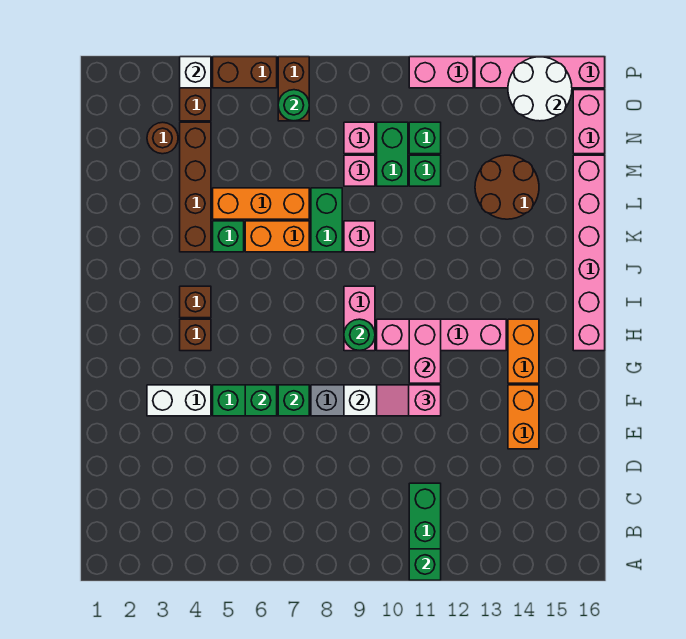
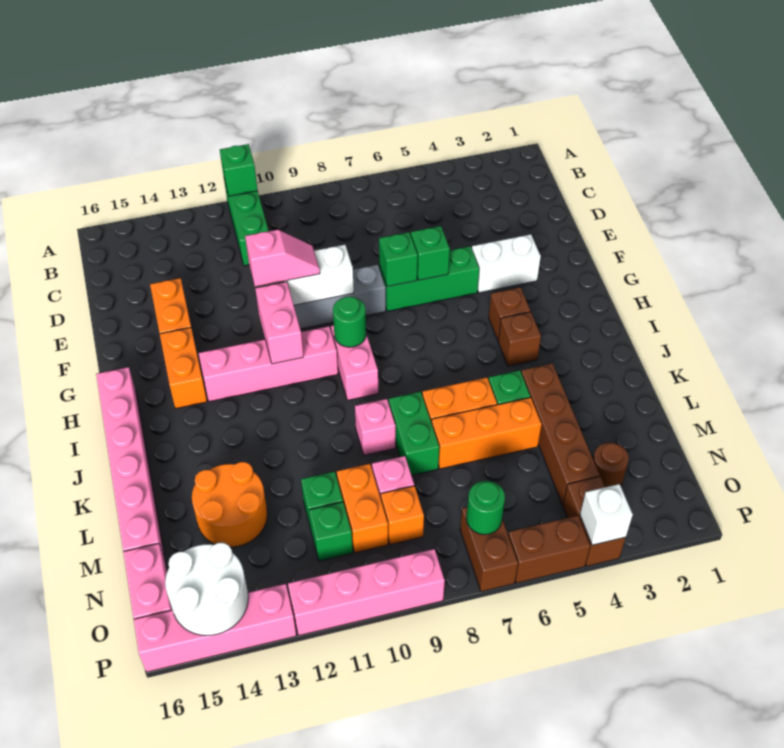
brown round brick L13:M14 level 1 -> orange round brick L13:M14 level 1
green brick M10:N10 level 1 -> orange brick M10:N10 level 1
pink brick N9 level 1 -> orange brick N9 level 1
pink brick P11:P12 level 1 -> pink brick P9:P12 level 1

